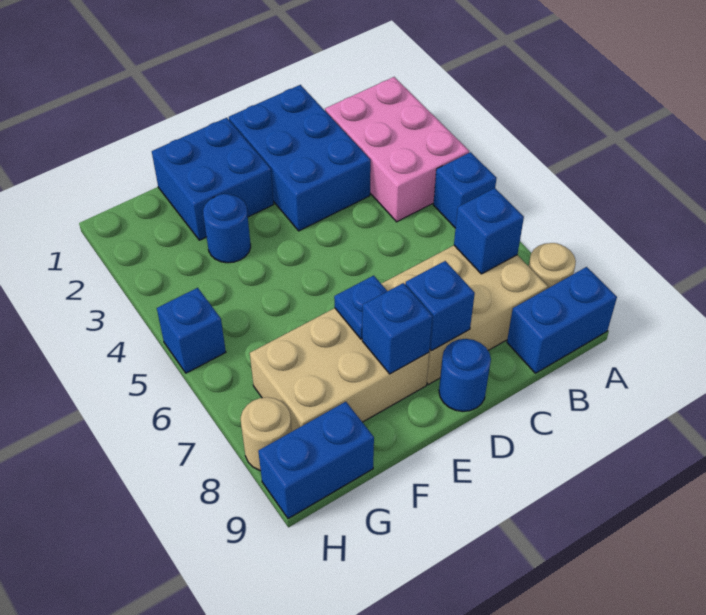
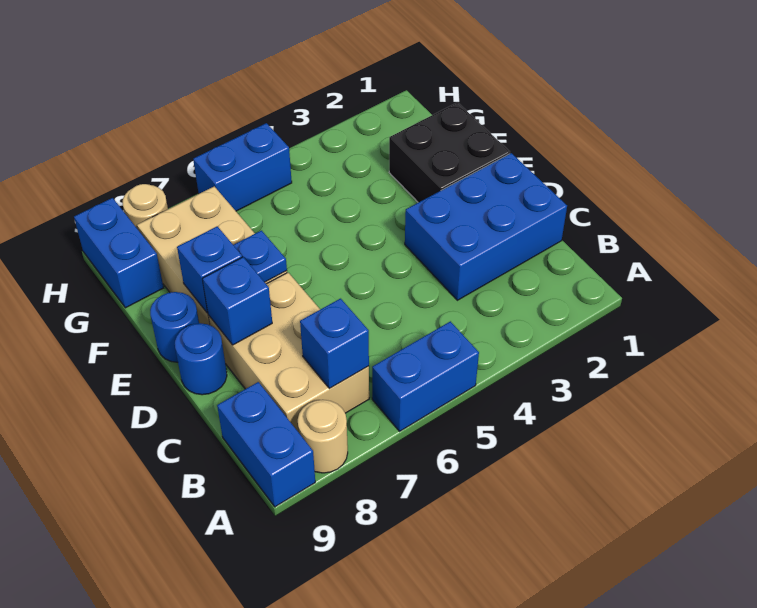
pink brick A2:B4 level 1 -> none
blue brick A5 level 1 -> blue brick A5:A6 level 1
blue brick E1:F2 level 1 -> black brick E1:F2 level 1
blue round brick F3 level 1 -> blue round brick E9 level 1
blue brick H5 level 1 -> blue brick H5:H6 level 1

